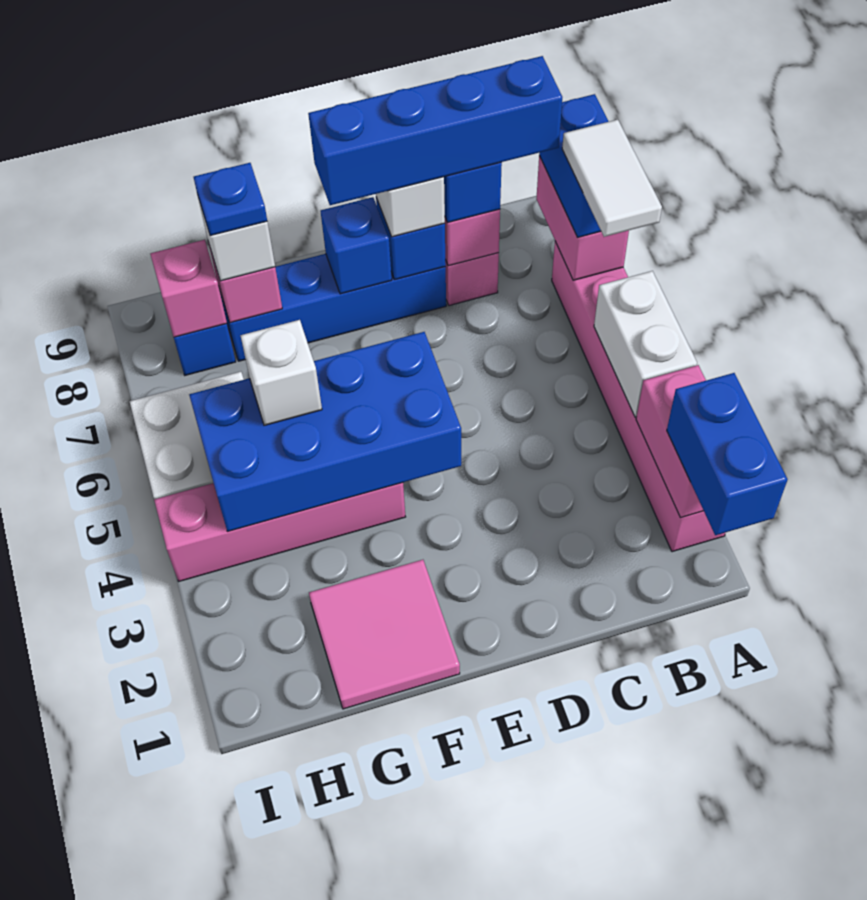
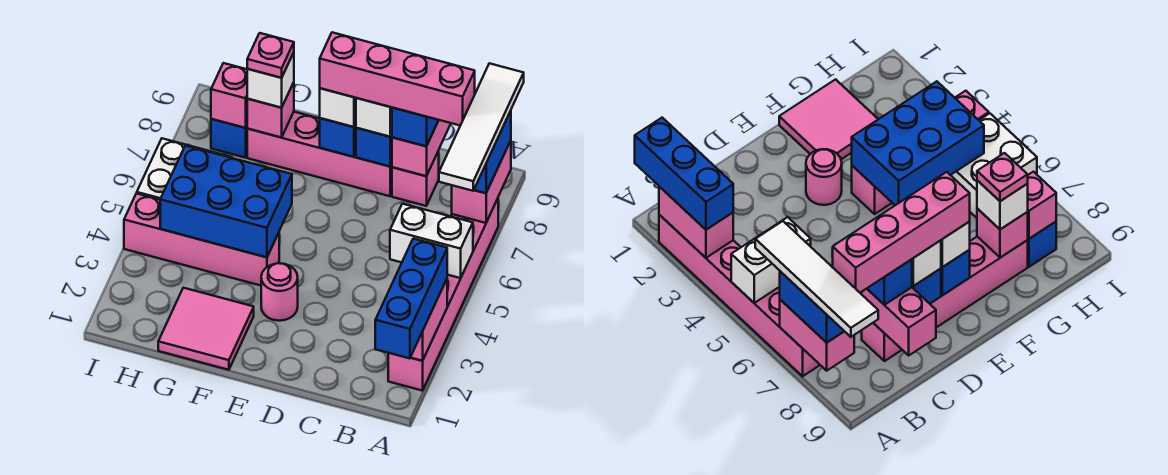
blue brick A1:A2 level 3 -> blue brick A1:A3 level 3
white brick A4:A5 level 2 -> white brick A5:B5 level 2
white tile A6:A7 level 4 -> white tile A6:A9 level 4
blue brick B8:E8 level 4 -> pink brick B8:E8 level 4
blue brick D8:G8 level 1 -> pink brick D8:G8 level 1
none -> pink round brick E3 level 1
blue brick E4:H5 level 2 -> blue brick F4:H5 level 2
white brick G5 level 3 -> white brick E8 level 3
blue plate G8 level 4 -> pink plate G8 level 4

